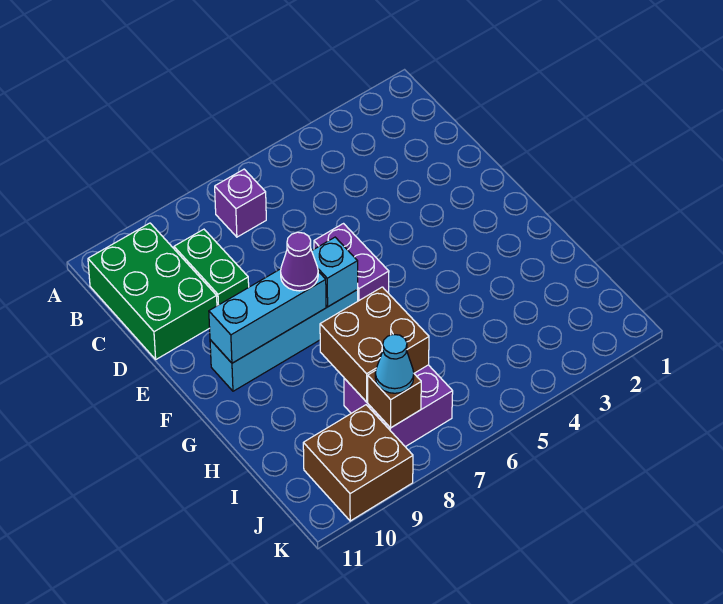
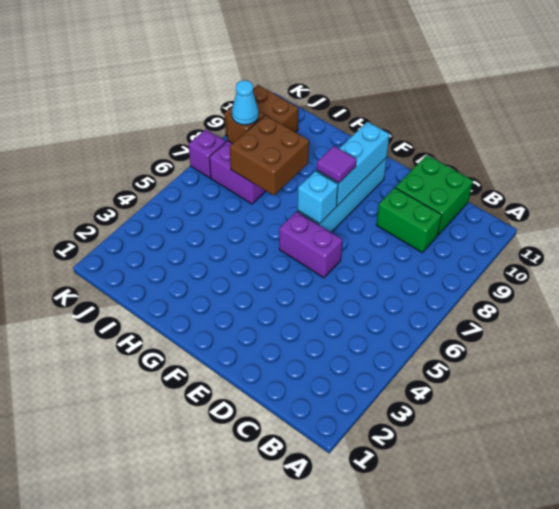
purple brick B7 level 1 -> purple brick K7 level 1
green brick B10:D11 level 1 -> green brick C10:D11 level 1
purple cone F8 level 3 -> purple tile F8 level 3

